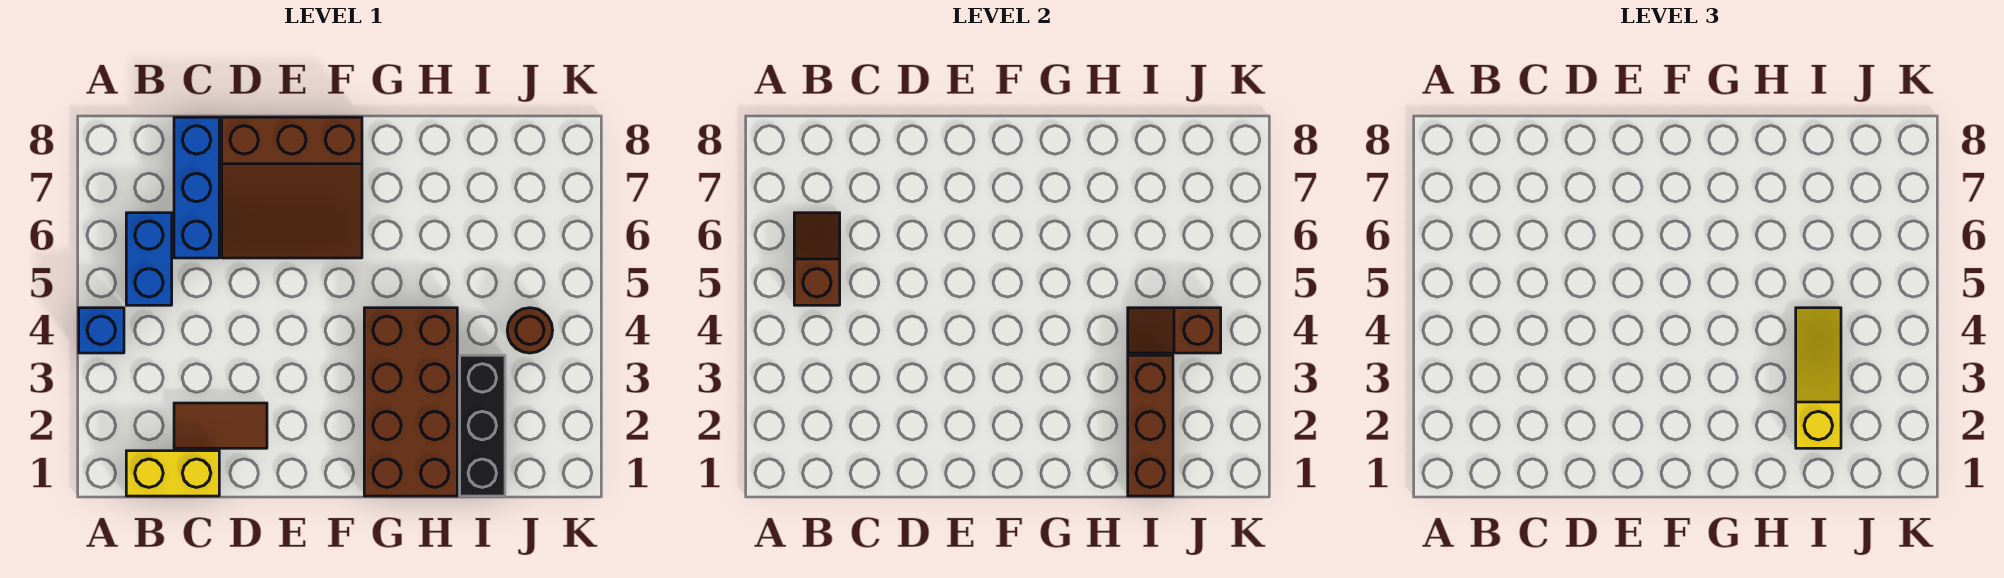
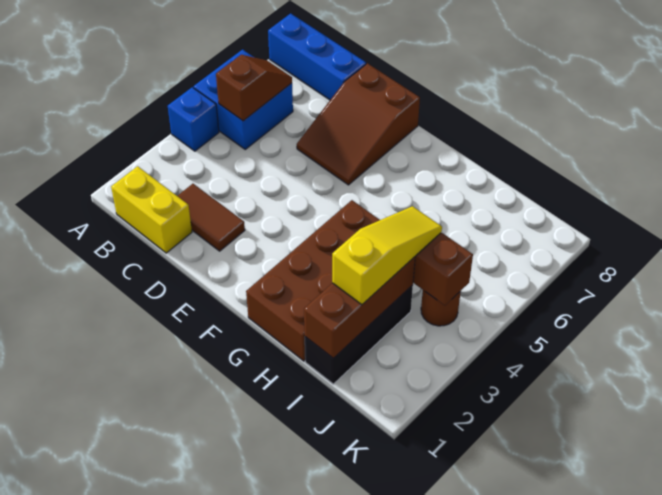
blue brick B5:B6 level 1 -> blue brick A5:B6 level 1
blue brick C6:C8 level 1 -> blue brick A8:C8 level 1
brown slope D6:F8 level 1 top 8 -> brown slope D6:E8 level 1 top 8

